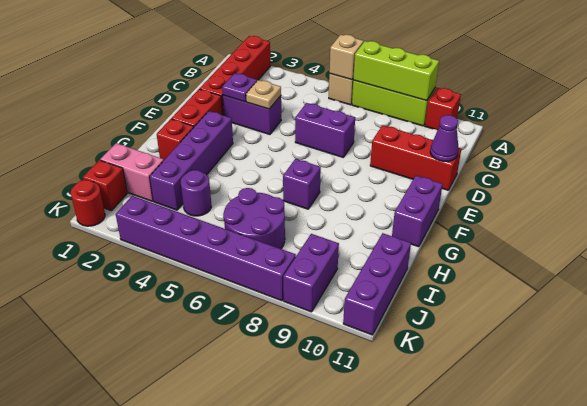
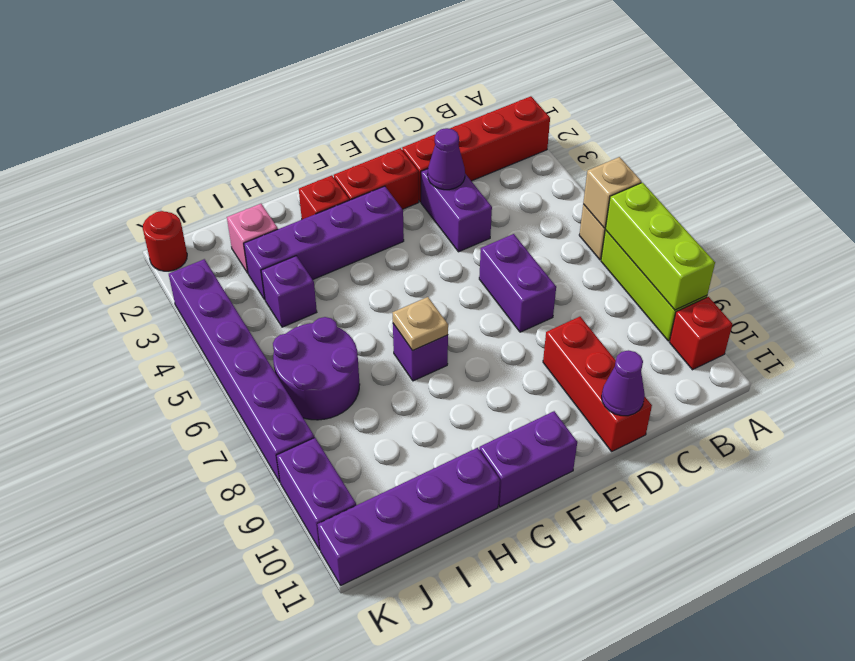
purple plate D3 level 2 -> purple cone D3 level 2
tan plate D4 level 2 -> tan plate G7 level 2
pink brick I1:I2 level 1 -> pink brick I2 level 1
purple round brick I4 level 1 -> purple brick I4 level 1
purple brick I11:K11 level 1 -> purple brick H11:K11 level 1
red brick J1 level 1 -> none
purple brick J9:K9 level 1 -> purple brick K9:K10 level 1

